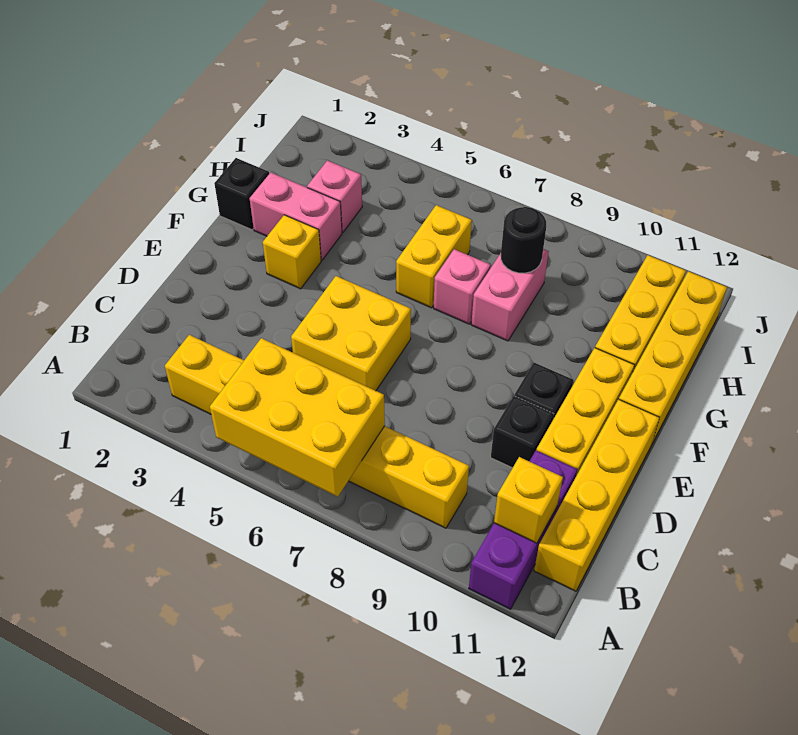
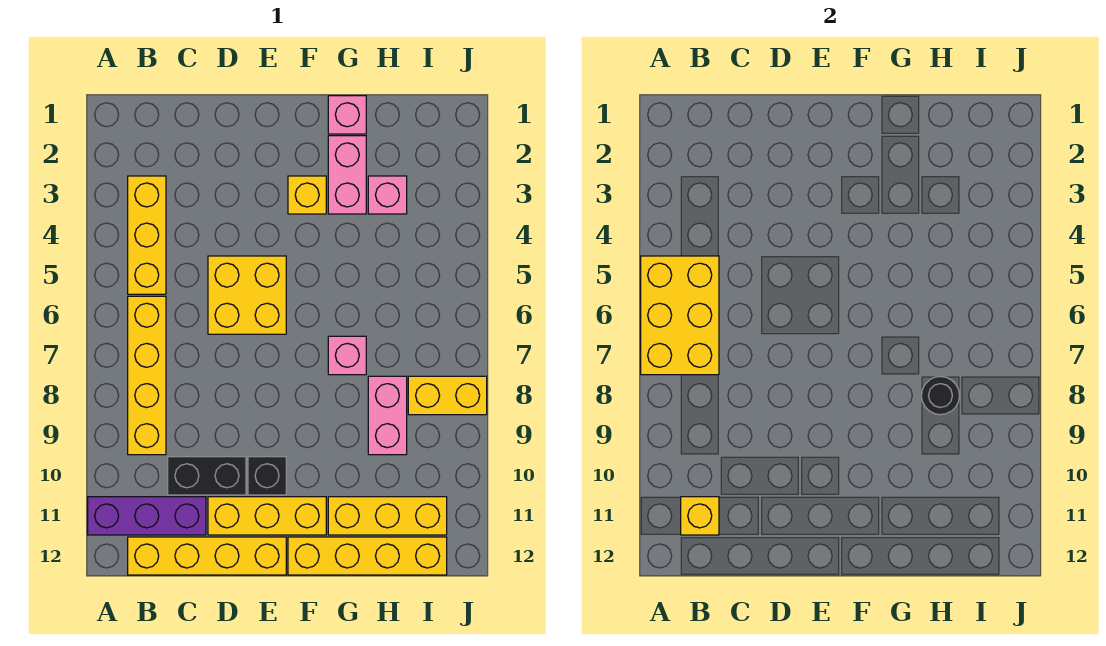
black brick D10 level 1 -> black brick C10:D10 level 1
black brick G1 level 1 -> pink brick G1 level 1
yellow brick G6:H6 level 1 -> yellow brick I8:J8 level 1
pink brick G8:H8 level 1 -> pink brick H8:H9 level 1

